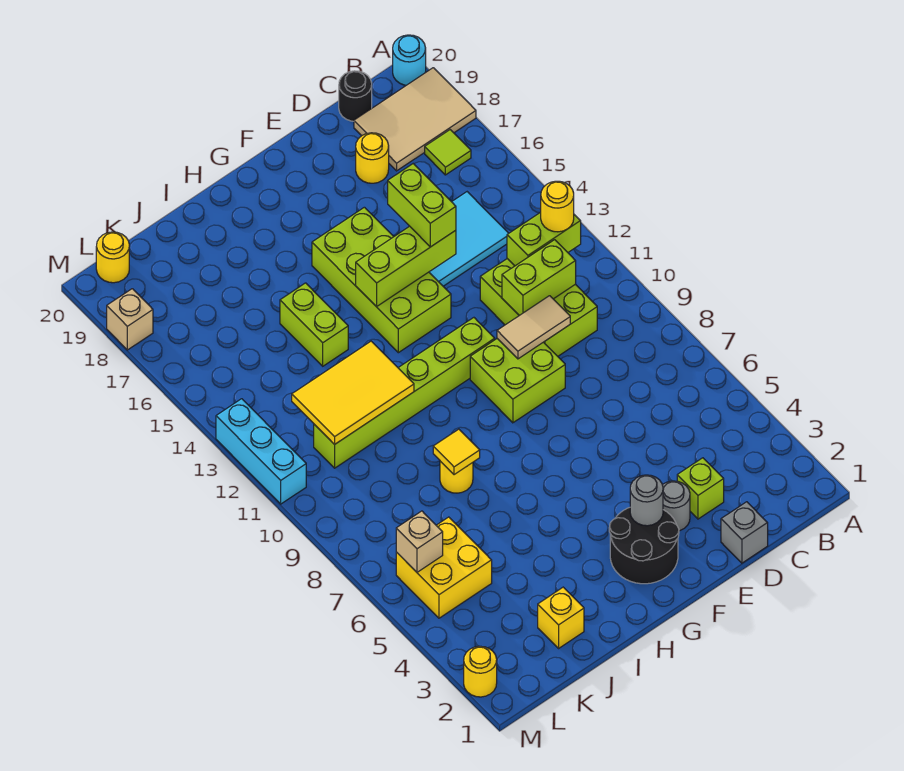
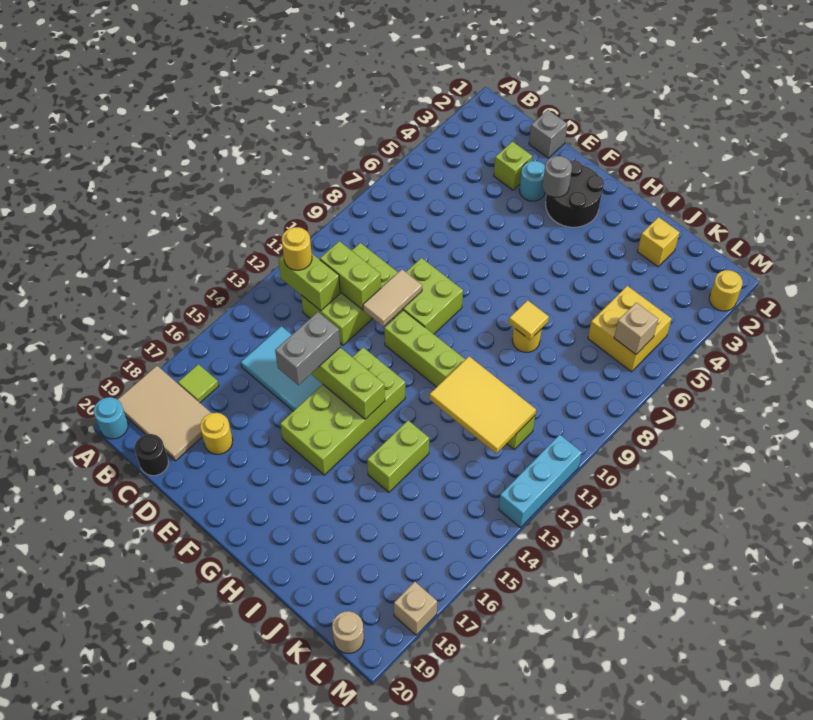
tan tile D10:E10 level 2 -> tan tile E10:E11 level 2
grey round brick E3 level 1 -> cyan round brick E3 level 1
lime brick E14:E15 level 3 -> grey brick E14:E15 level 3
yellow round brick L20 level 1 -> tan round brick L20 level 1

